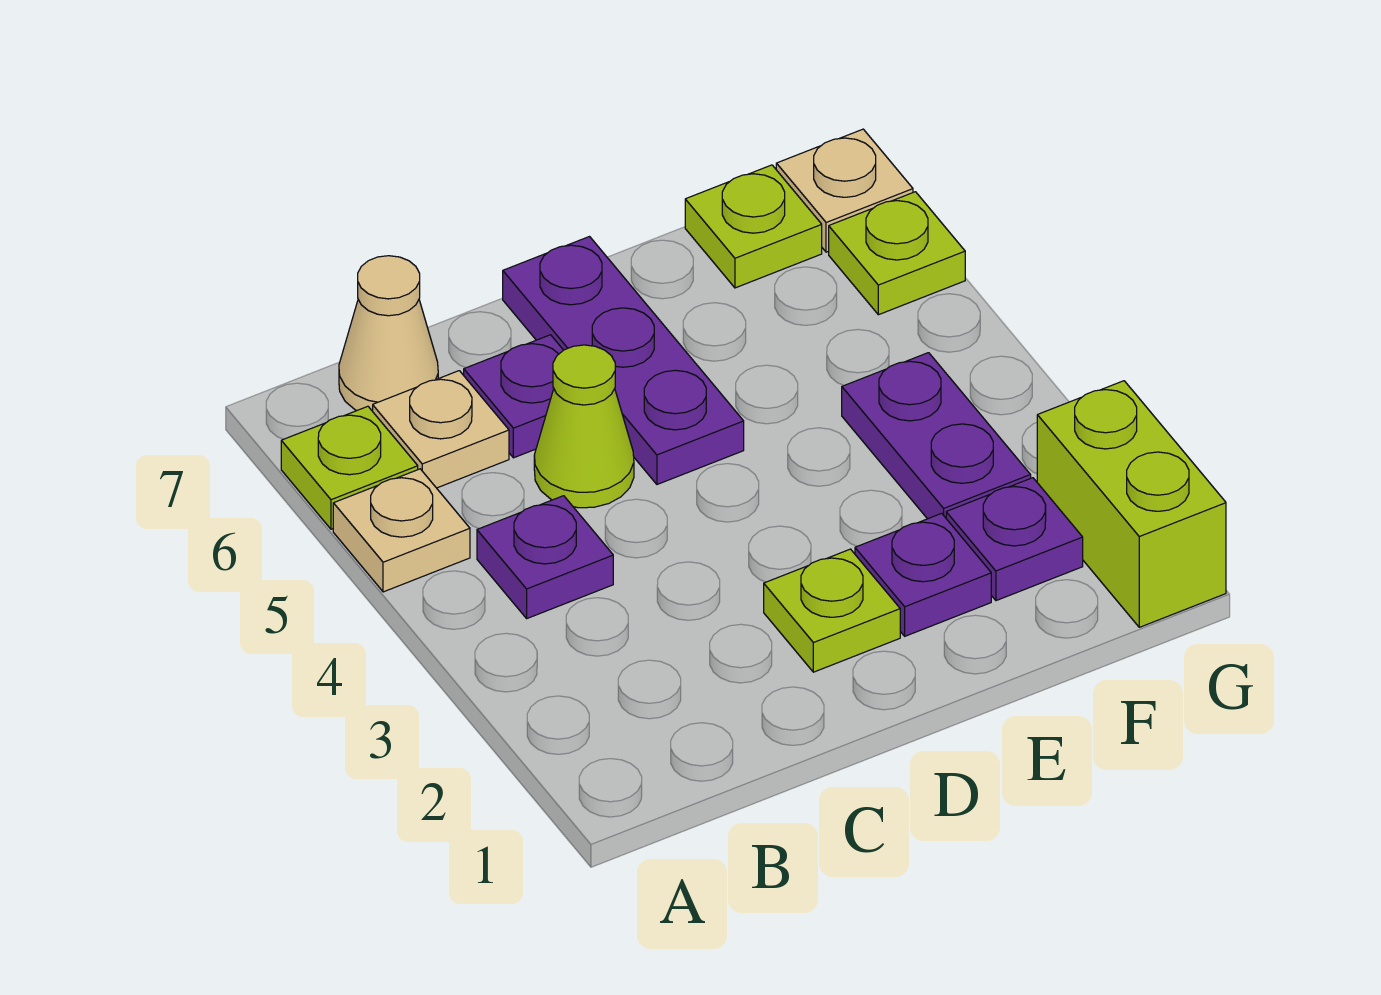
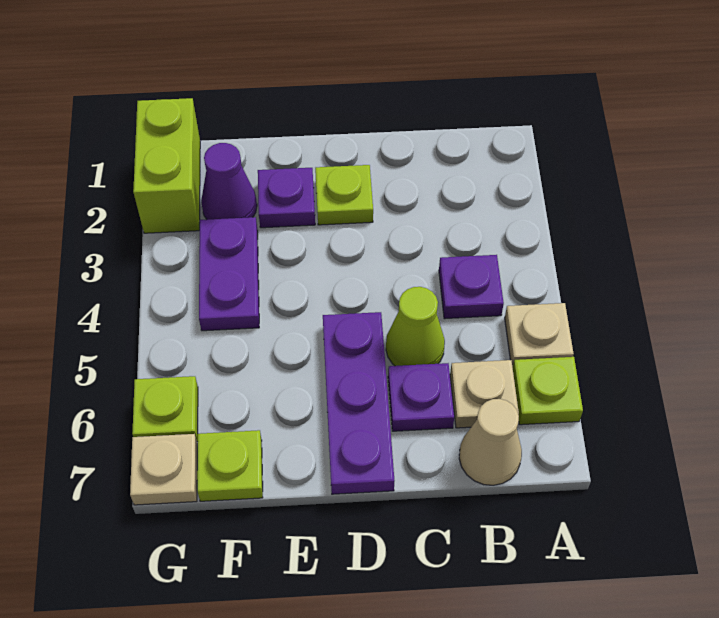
purple plate F2 level 1 -> purple cone F2 level 1

